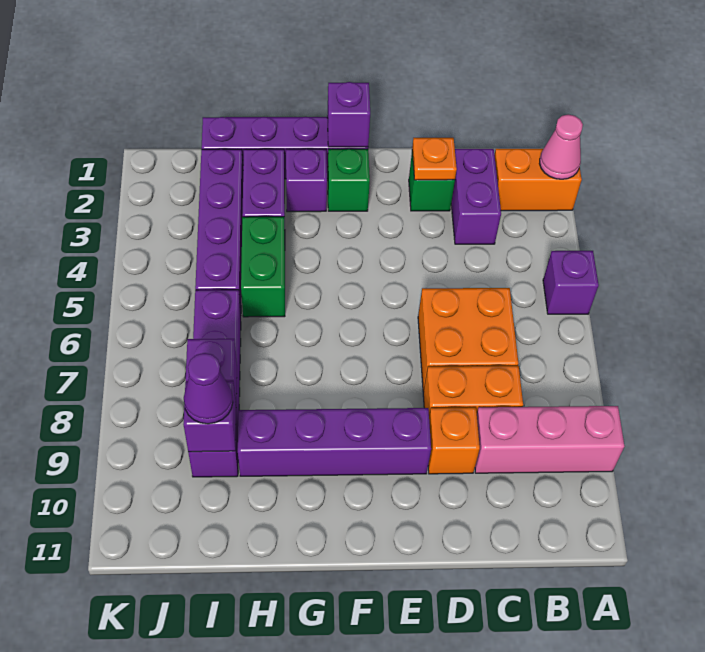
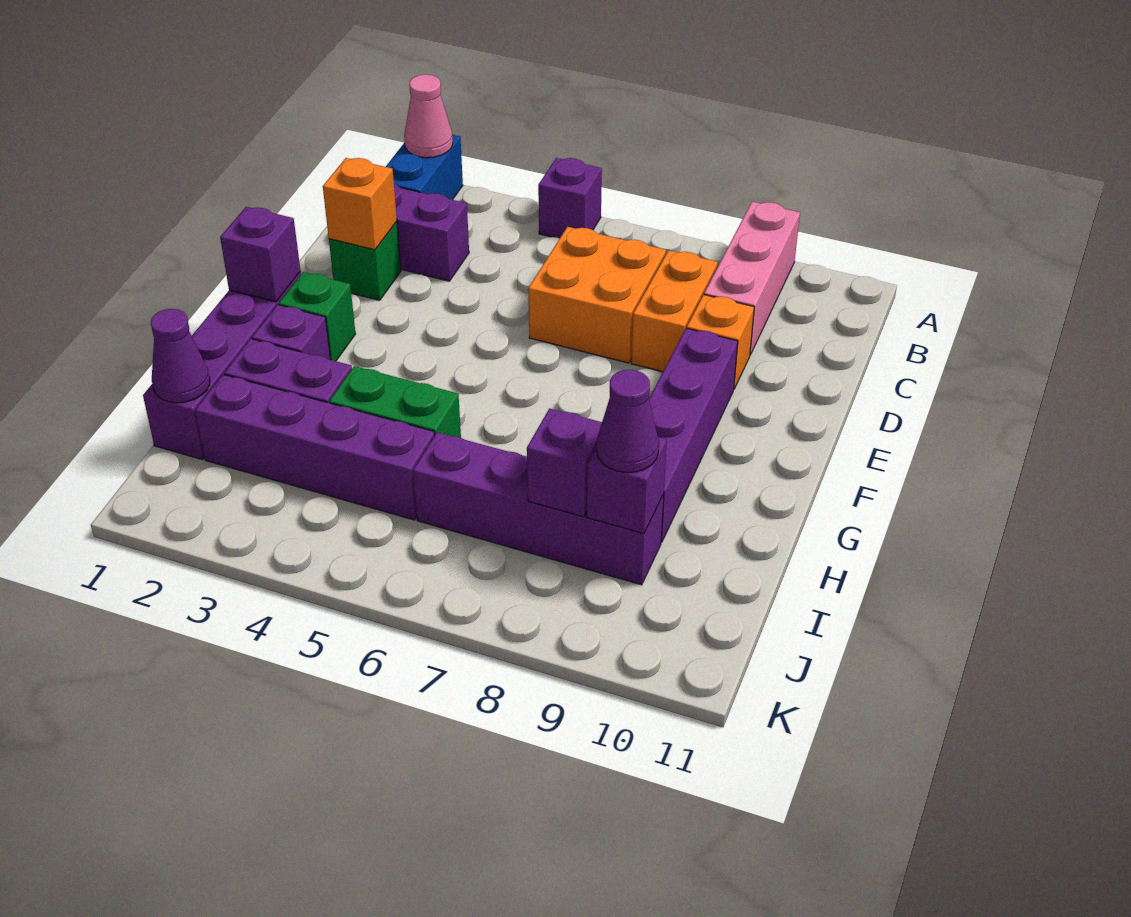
orange brick A2:B2 level 1 -> blue brick A2:B2 level 1
orange plate D2 level 2 -> orange brick D2 level 2
none -> purple cone I1 level 2

